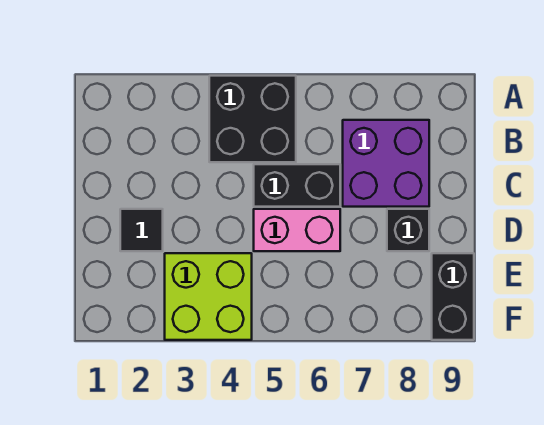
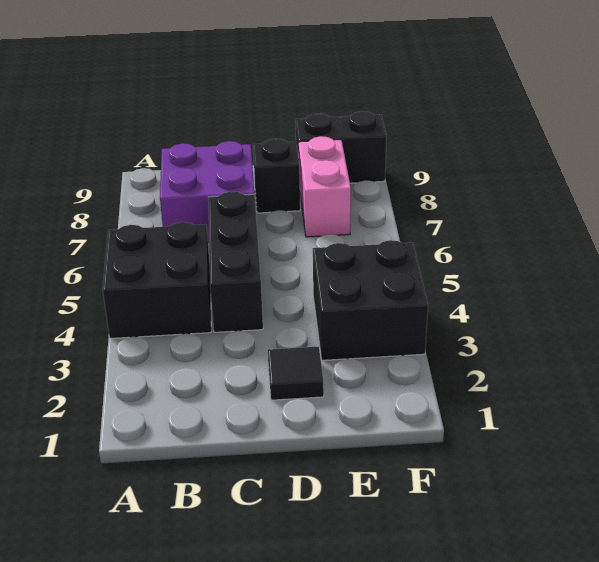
black brick C5:C6 level 1 -> black brick C4:C6 level 1
pink brick D5:D6 level 1 -> pink brick E7:E8 level 1
lime brick E3:F4 level 1 -> black brick E3:F4 level 1

